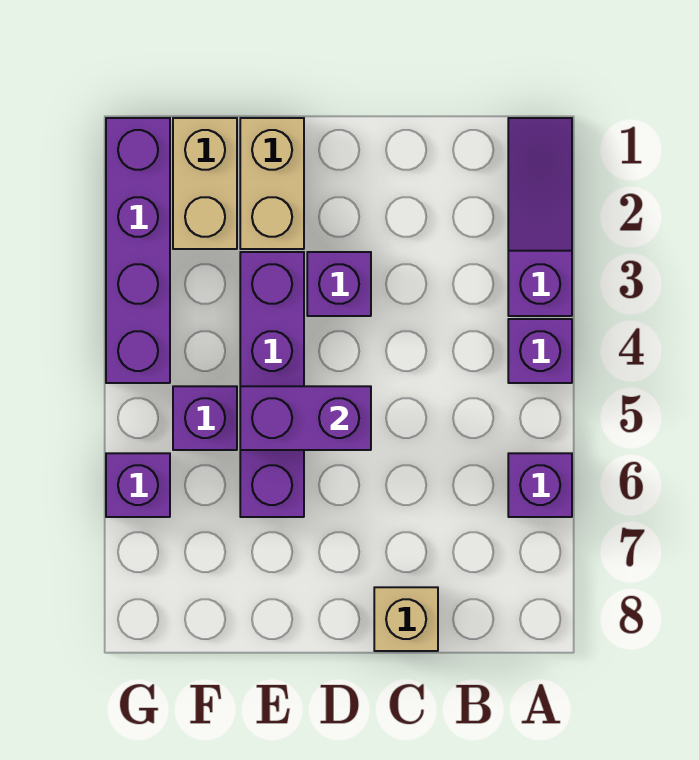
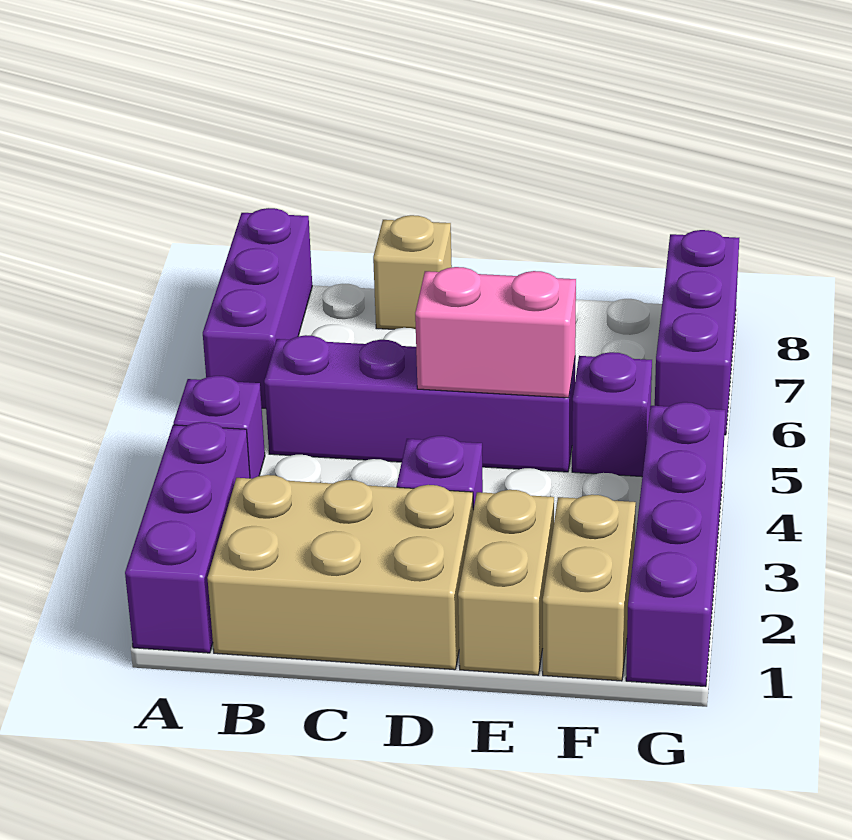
purple slope A1:A3 level 1 top 3 -> purple brick A1:A3 level 1
purple brick A6 level 1 -> purple brick A6:A8 level 1
none -> tan brick B1:D2 level 1
purple brick D5:E5 level 2 -> pink brick D5:E5 level 2
purple brick E3:E6 level 1 -> purple brick B5:E5 level 1
purple brick G6 level 1 -> purple brick G6:G8 level 1

